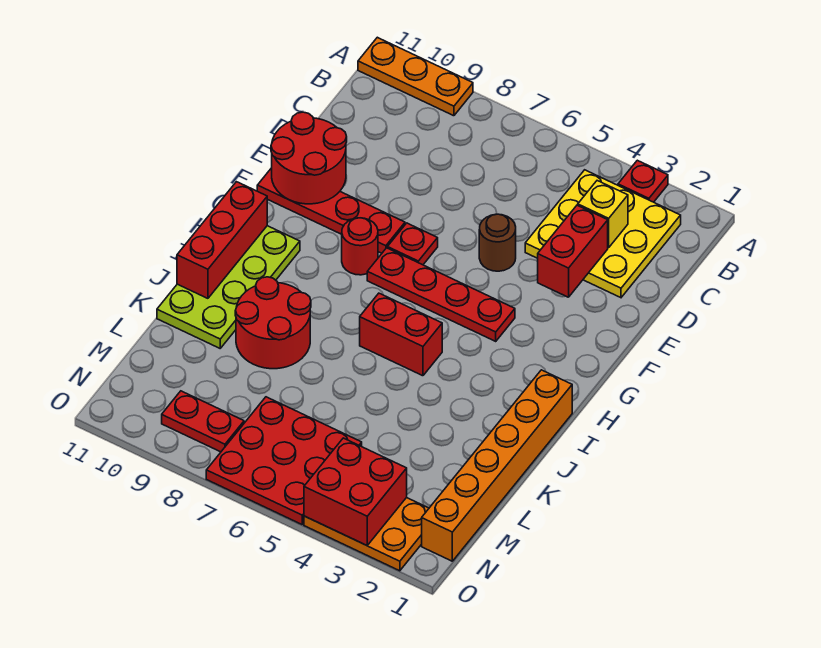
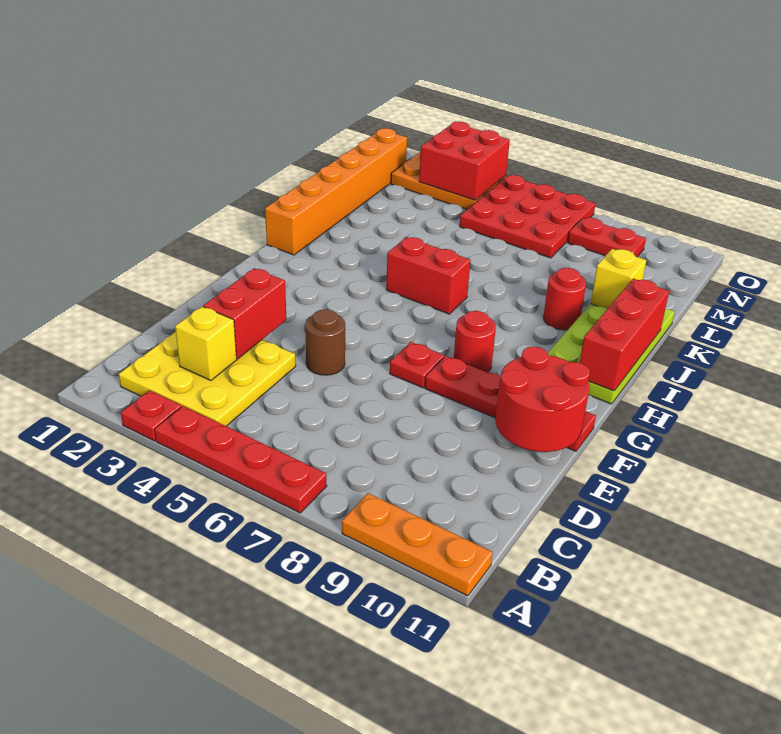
red plate G4:G7 level 1 -> red plate A4:A7 level 1
red round brick J8:K9 level 1 -> red round brick J9 level 1
none -> yellow brick K10 level 2

